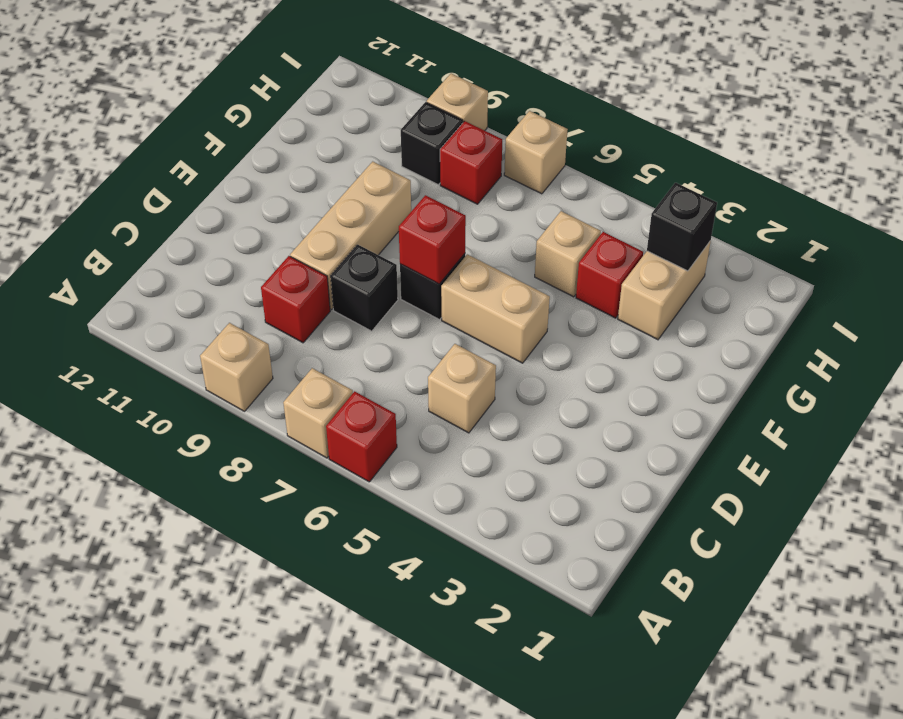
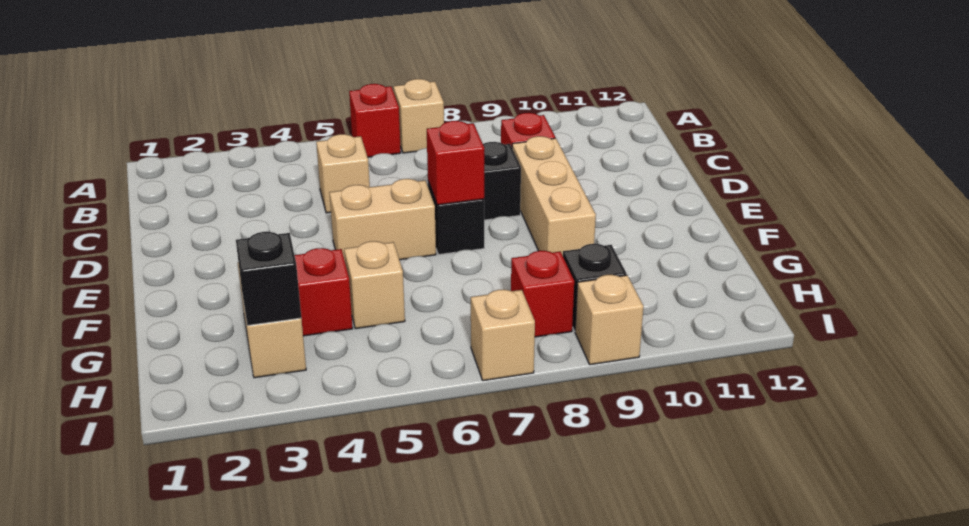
tan brick A9 level 1 -> none

